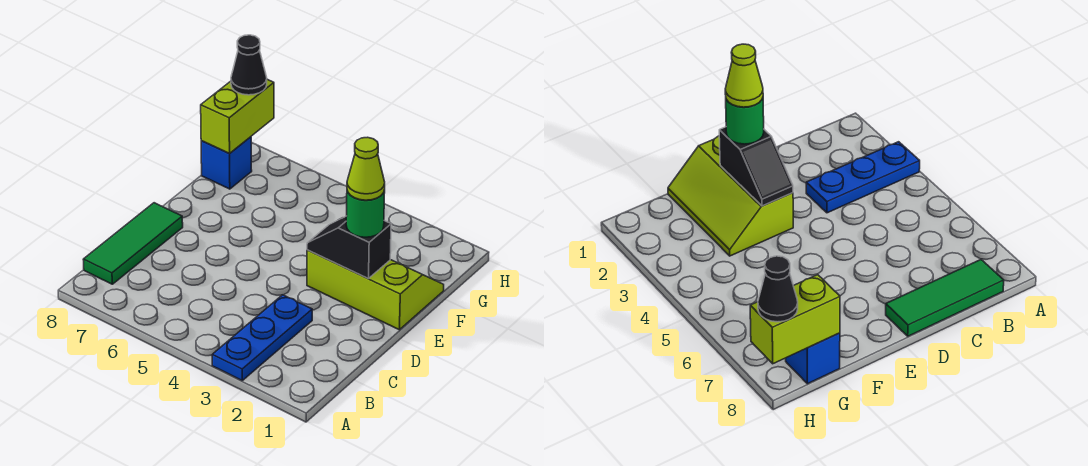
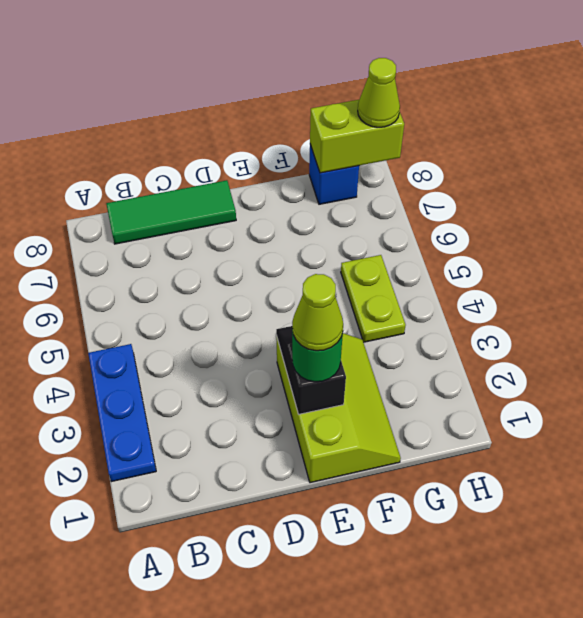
blue plate A3:C3 level 1 -> blue plate A2:A4 level 1
none -> lime plate G4:G5 level 1
black cone H8 level 3 -> lime cone H8 level 3

